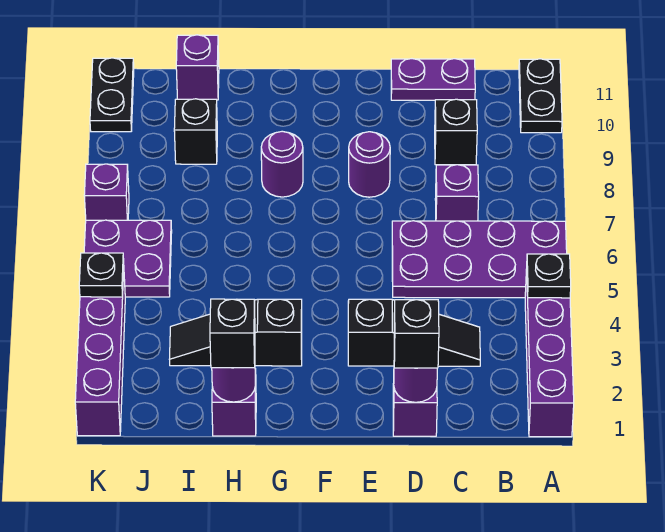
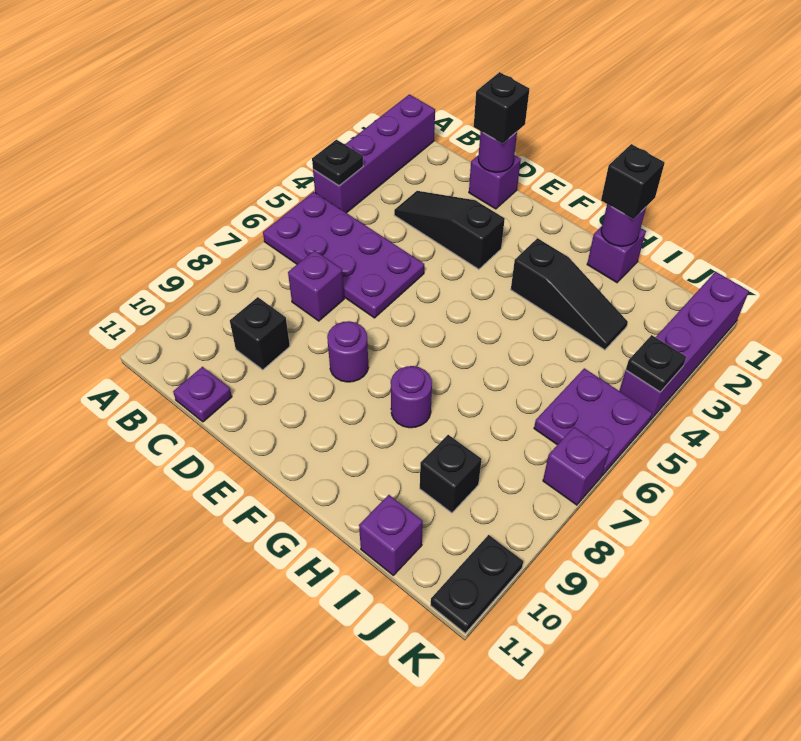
black plate A10:A11 level 1 -> none
purple plate C11:D11 level 1 -> purple plate C11 level 1

